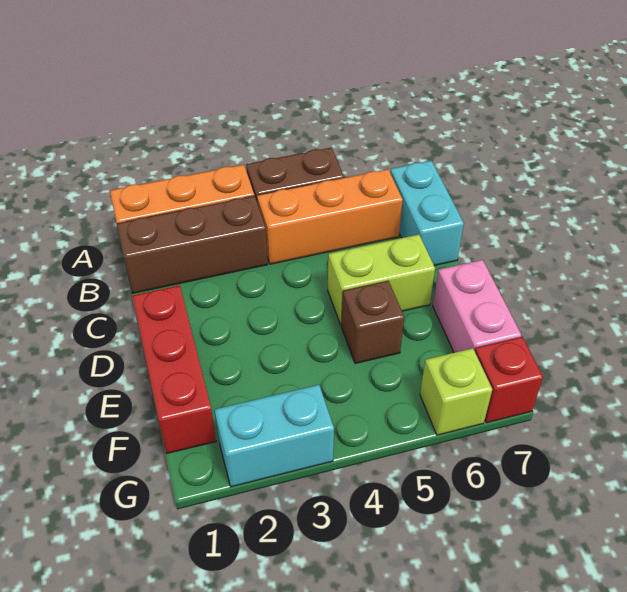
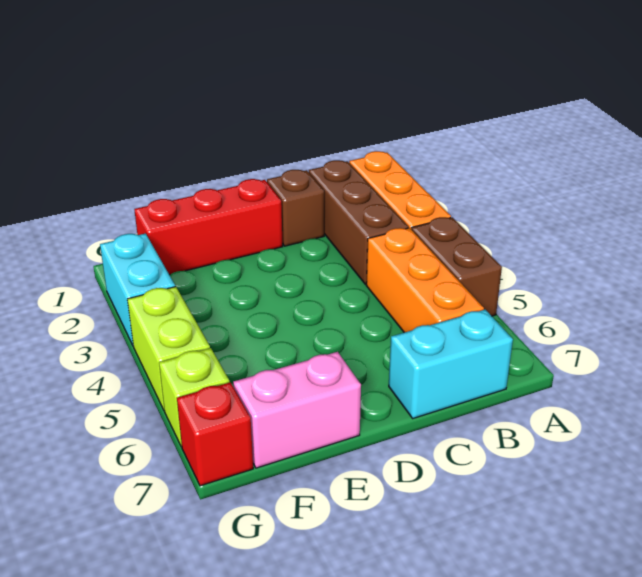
lime brick D5:D6 level 1 -> lime brick G4:G5 level 1
brown brick E5 level 1 -> brown brick C1 level 1

